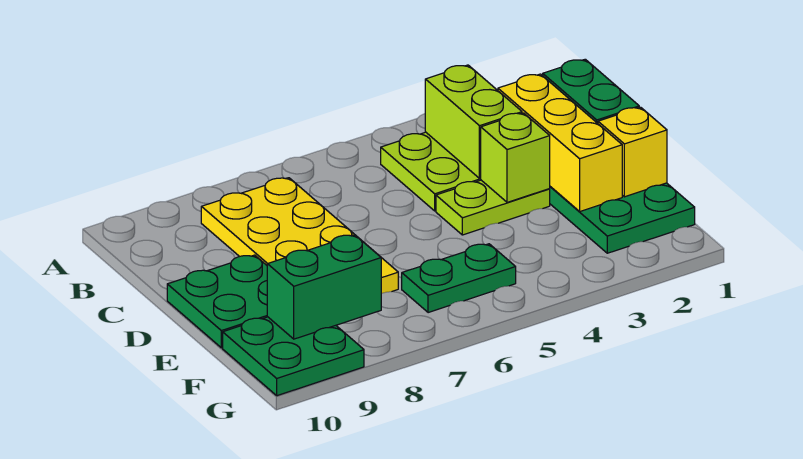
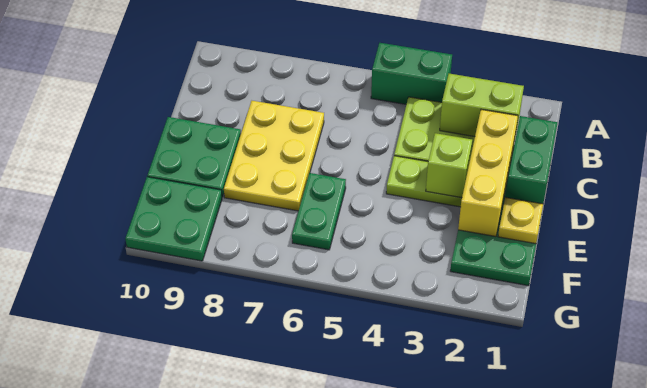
lime brick B3:C3 level 2 -> lime brick B2:B3 level 2
yellow plate B7:E8 level 1 -> yellow plate C7:E8 level 1
yellow brick E1 level 2 -> yellow plate E1 level 2
green plate F5:F6 level 1 -> green plate E6:F6 level 1
green brick F8:F9 level 2 -> green brick A4:A5 level 1

